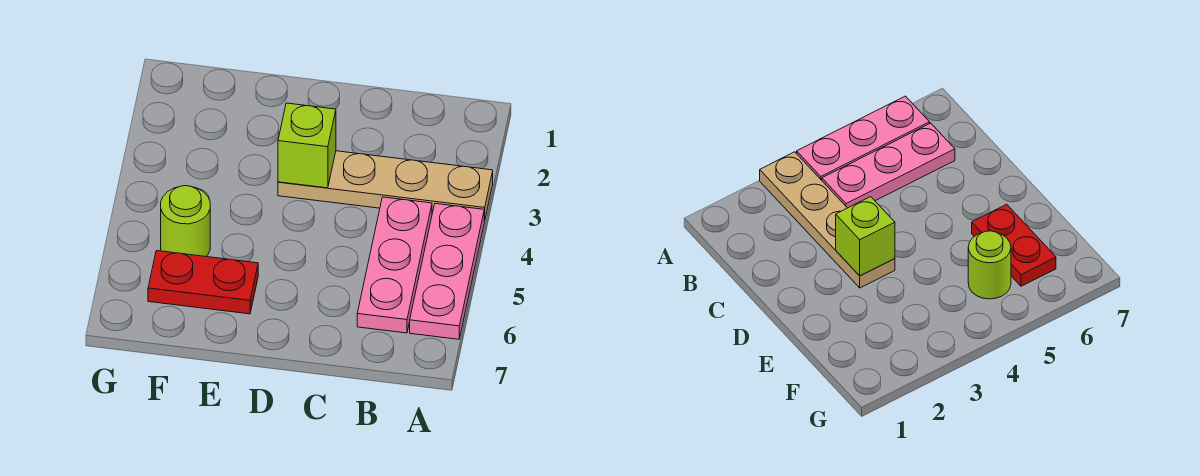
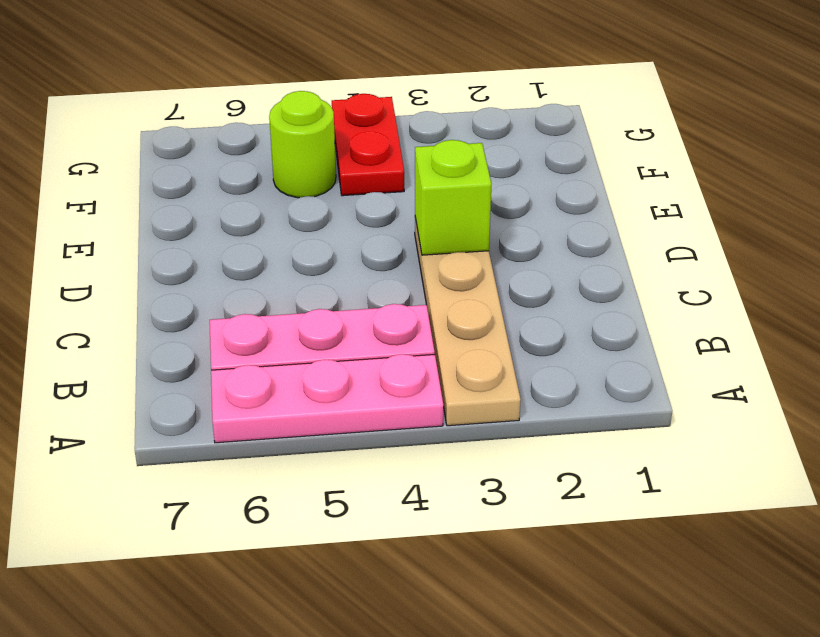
red plate E6:F6 level 1 -> red plate F4:G4 level 1

